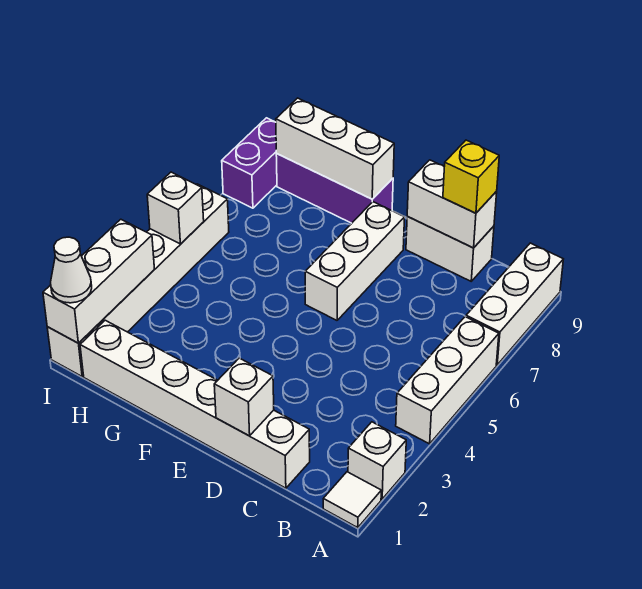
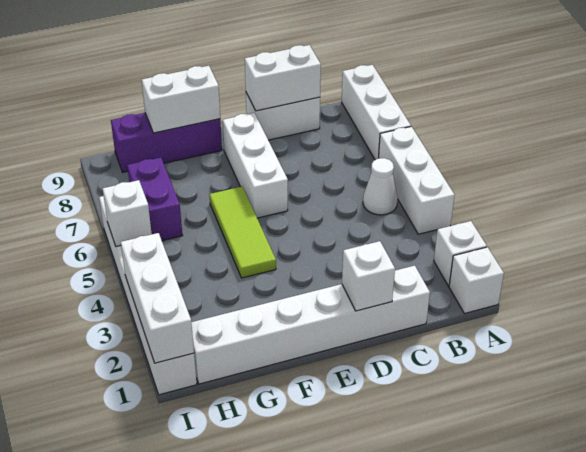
white tile A1 level 1 -> white brick A1 level 1
yellow brick C9 level 3 -> none
none -> lime tile F4:F6 level 1
white brick F9:H9 level 2 -> white brick F9:G9 level 2
white cone I1 level 3 -> white cone B5 level 1
purple brick I8:I9 level 1 -> purple brick H6:H7 level 1

